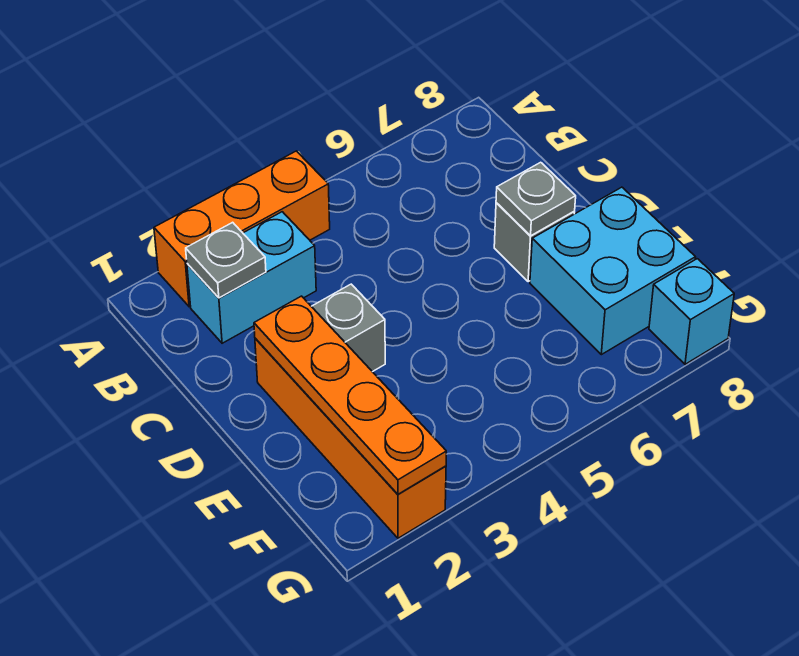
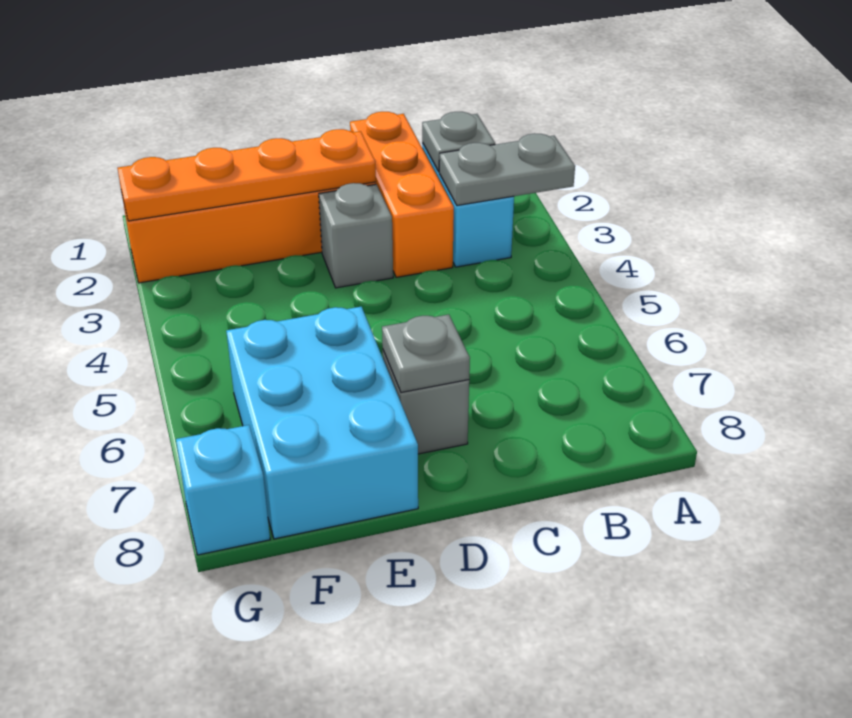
orange brick A2:A4 level 1 -> orange brick C1:C3 level 1
none -> grey plate A3:B3 level 2
cyan brick E7:F8 level 1 -> cyan brick E6:F8 level 1

